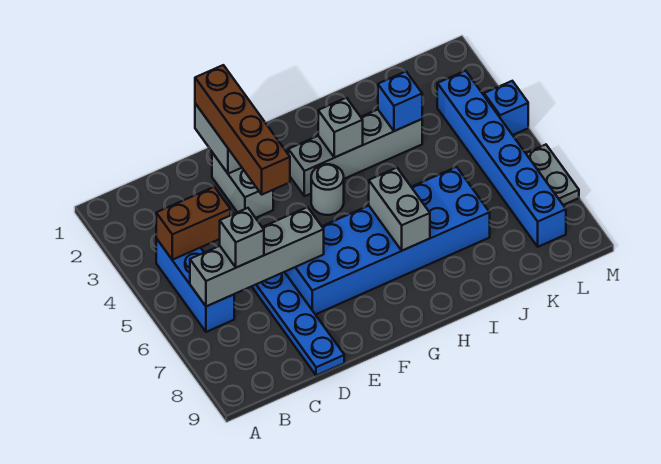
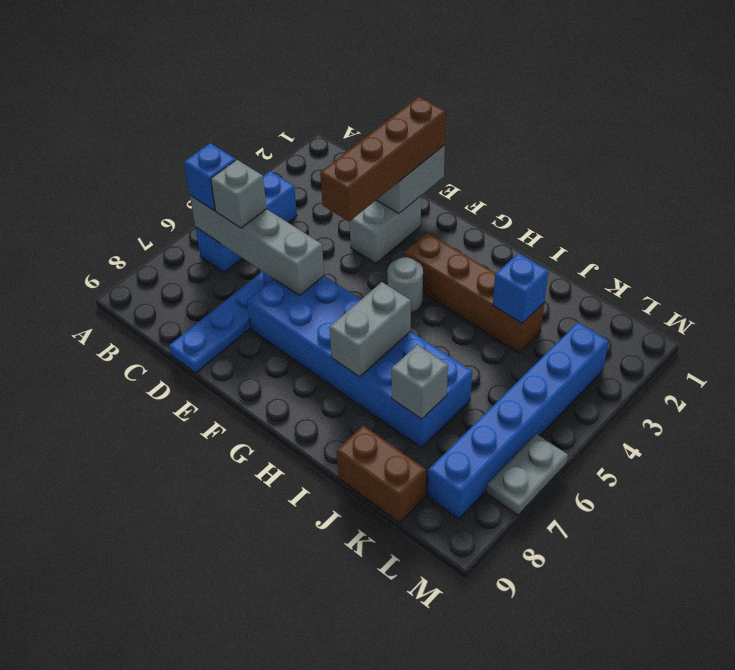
brown brick B4:C4 level 2 -> brown brick J9:K9 level 1
grey brick G3:J3 level 1 -> brown brick G3:J3 level 1
grey brick H3 level 2 -> grey brick J7 level 2
blue brick M4 level 1 -> blue brick B6 level 3

